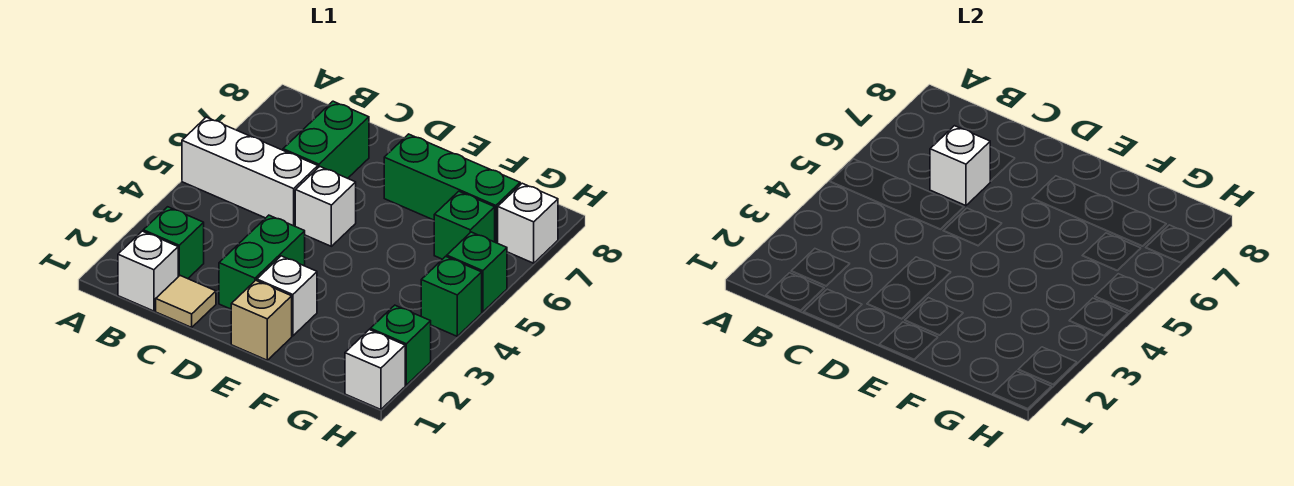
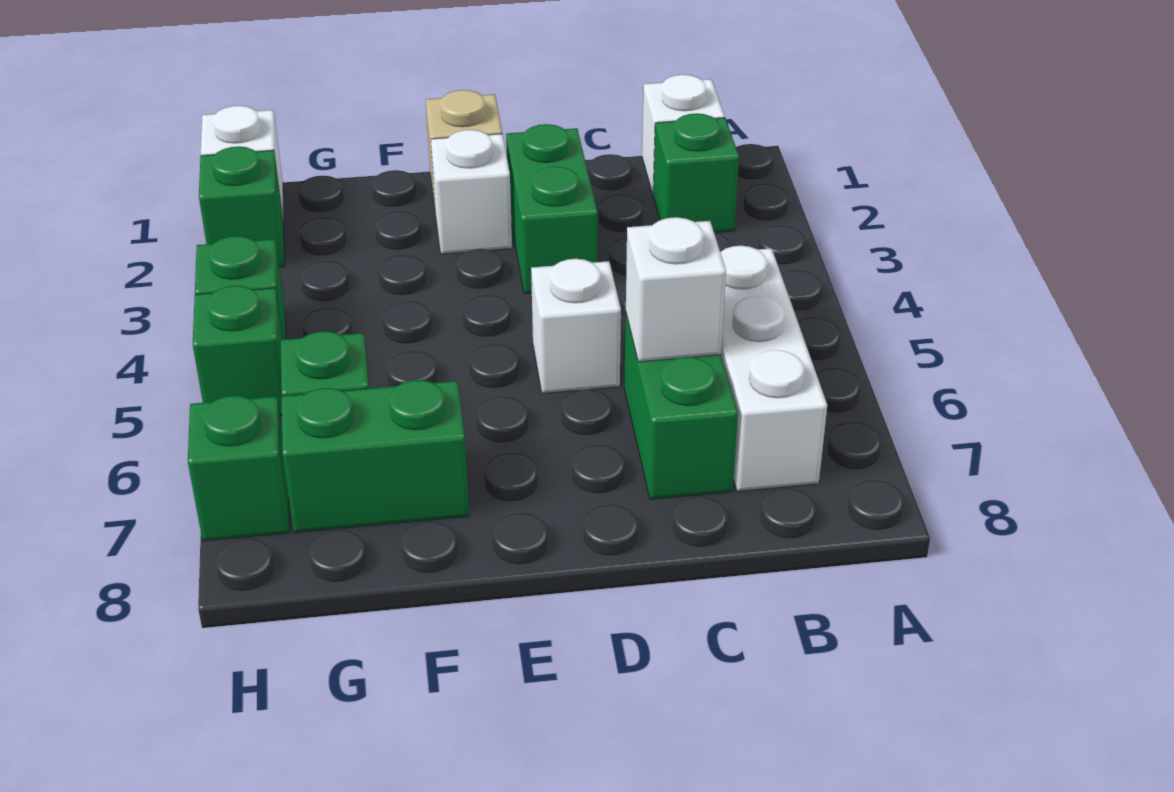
white brick A5:C5 level 1 -> white brick B5:B7 level 1
tan tile C1 level 1 -> none
green brick E7:G7 level 1 -> green brick F7:G7 level 1
white brick H7 level 1 -> green brick H7 level 1

